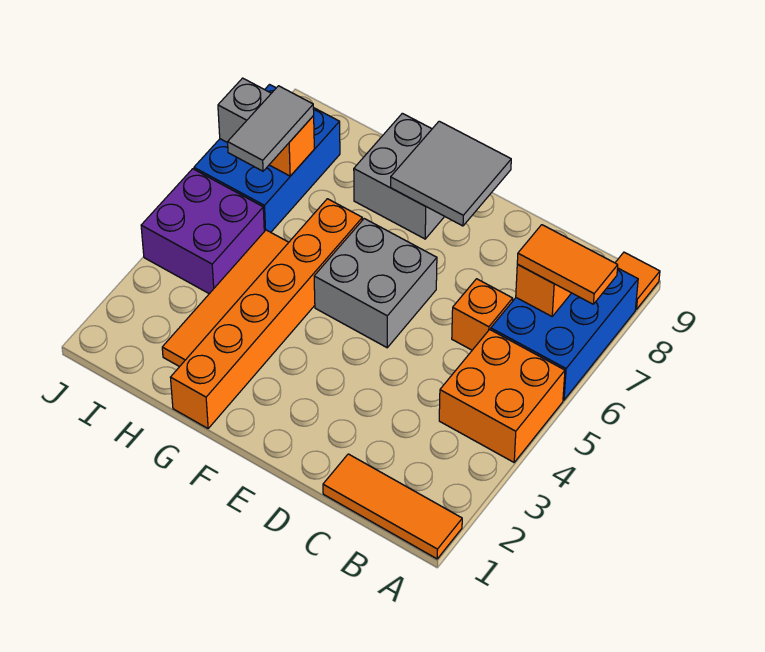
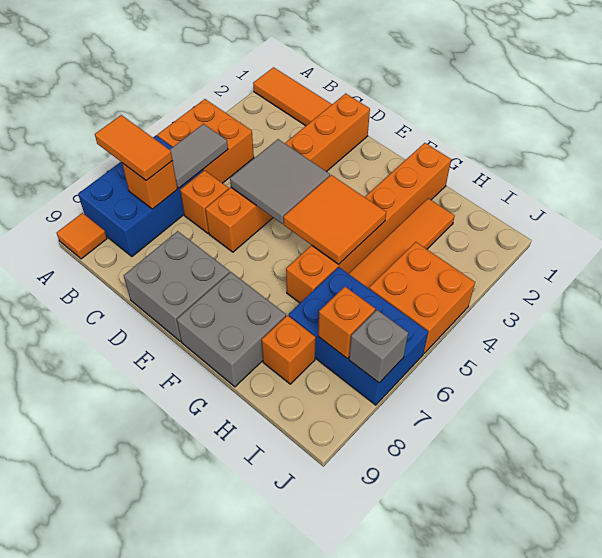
none -> orange brick D1:D6 level 1
grey brick E5:F6 level 1 -> grey brick D8:E9 level 1
grey tile E8:F9 level 2 -> grey tile D4:E5 level 2
none -> orange tile F4:G5 level 2
none -> orange brick H8 level 1
purple brick I4:J5 level 1 -> orange brick I4:J5 level 1
blue brick I6:J8 level 1 -> blue brick H6:J7 level 1
grey tile I6:I7 level 3 -> grey tile B5:B6 level 2

